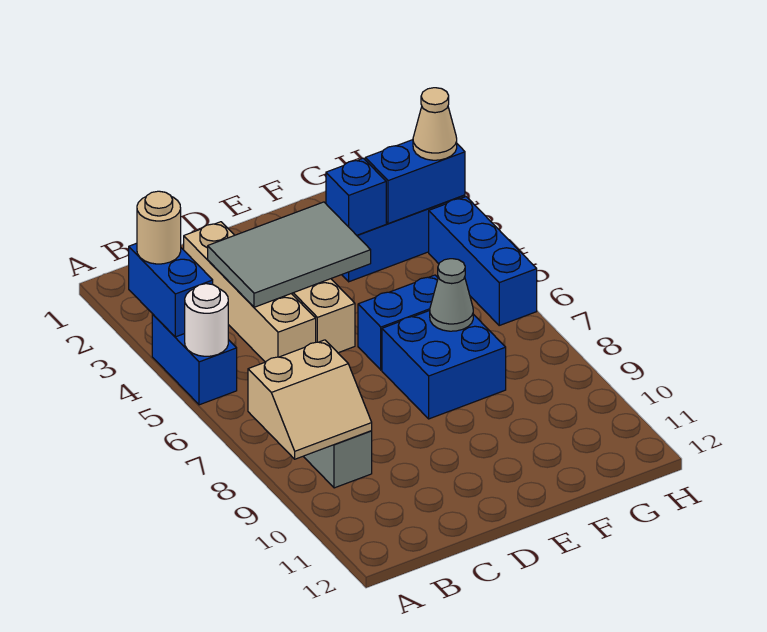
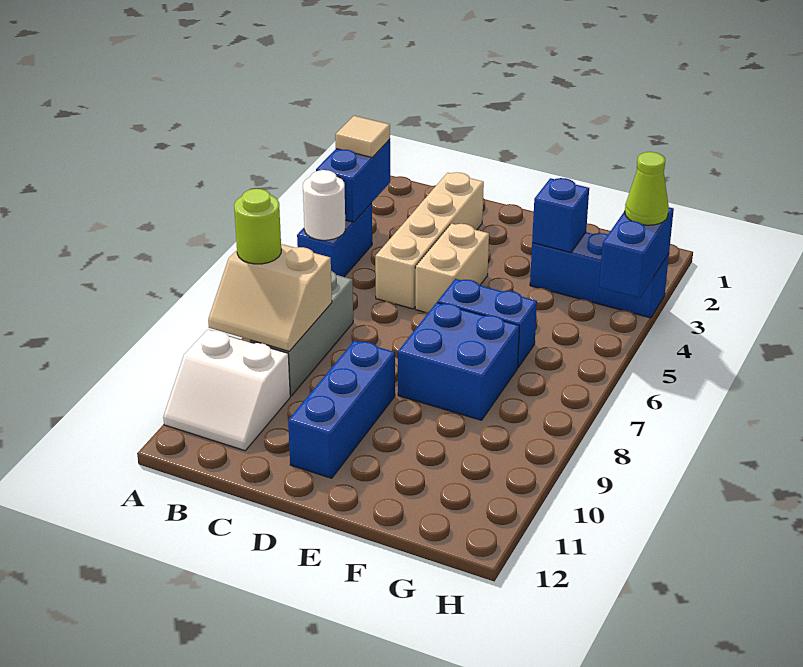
tan round brick A3 level 3 -> tan tile A3 level 3
none -> lime round brick A8 level 3
none -> white slope A10:B11 level 1 top 10
grey tile C3:E4 level 2 -> none
grey cone F7 level 2 -> none
blue brick G3:H3 level 2 -> blue brick H3:H4 level 2
tan cone H3 level 3 -> lime cone H3 level 3
blue brick H4:H6 level 1 -> blue brick D9:D11 level 1

